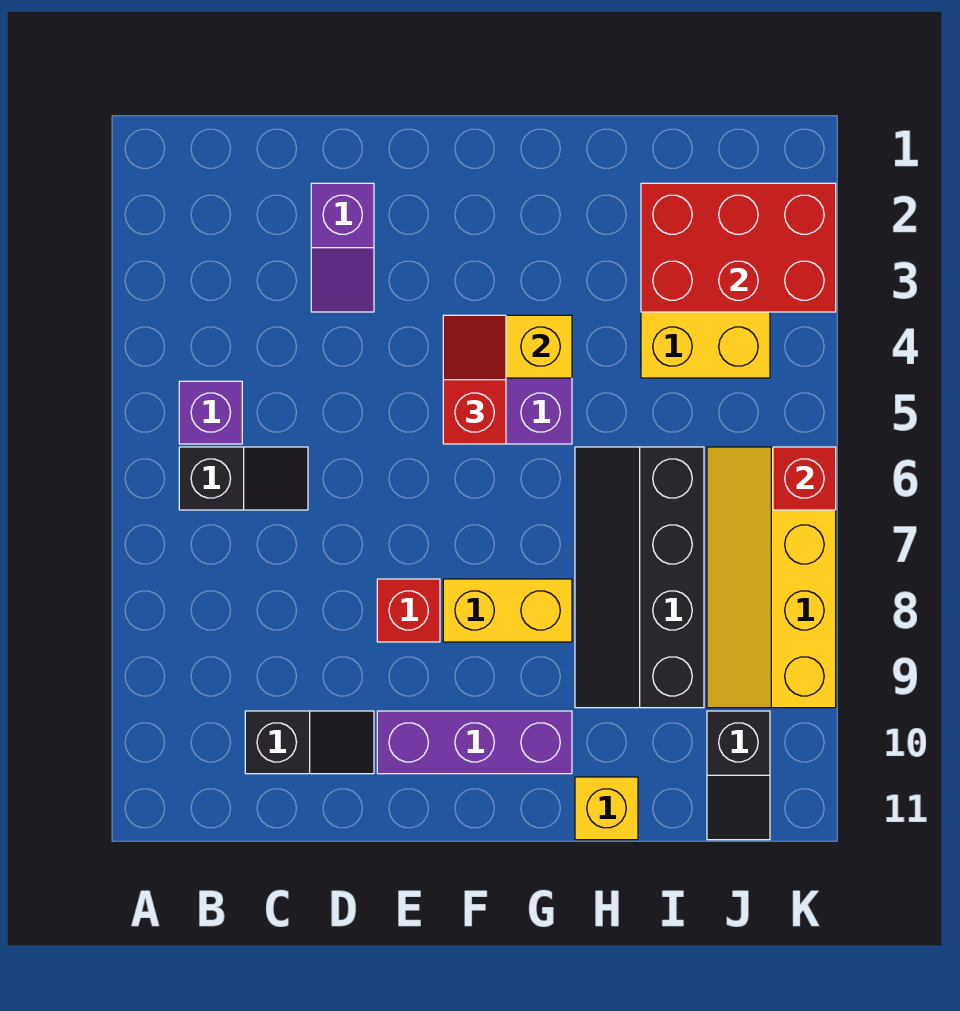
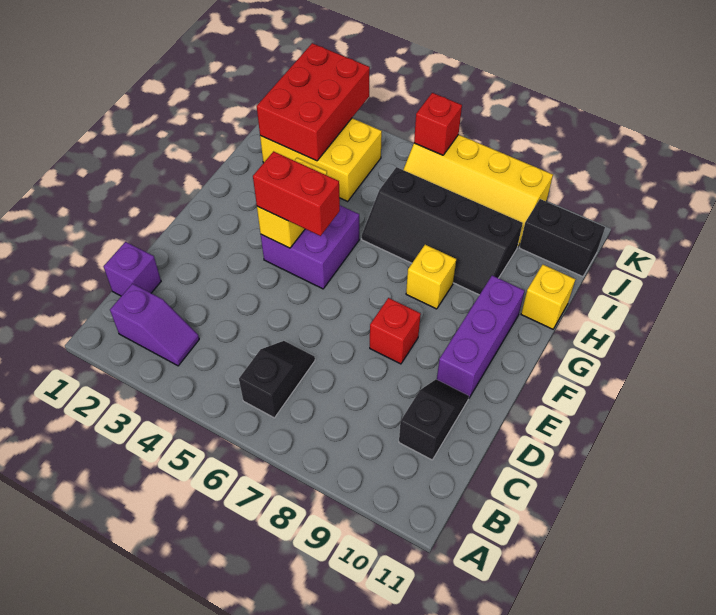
purple brick B5 level 1 -> purple brick C1 level 1
purple slope D2:D3 level 1 top 2 -> purple slope B2:B3 level 1 top 2
red slope F4:F5 level 3 top 5 -> red brick F4:F5 level 3
yellow brick F8:G8 level 1 -> yellow brick G8 level 1
black slope J10:J11 level 1 top 10 -> black brick J10:J11 level 1

